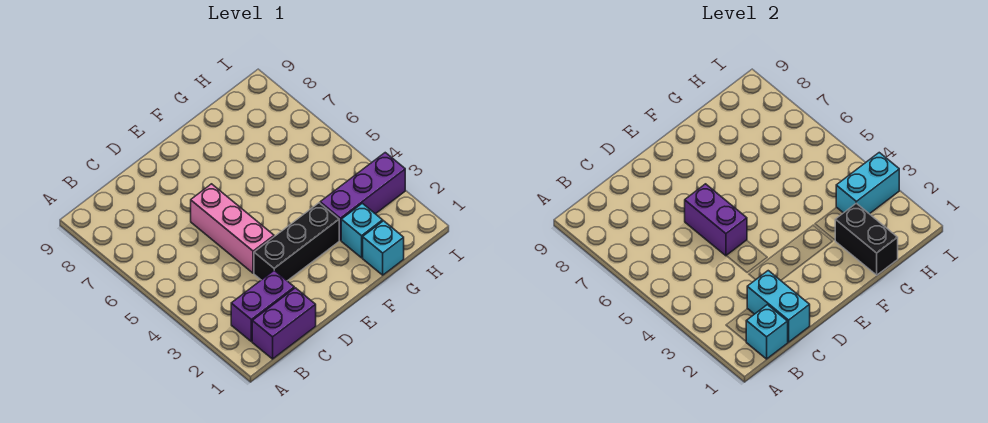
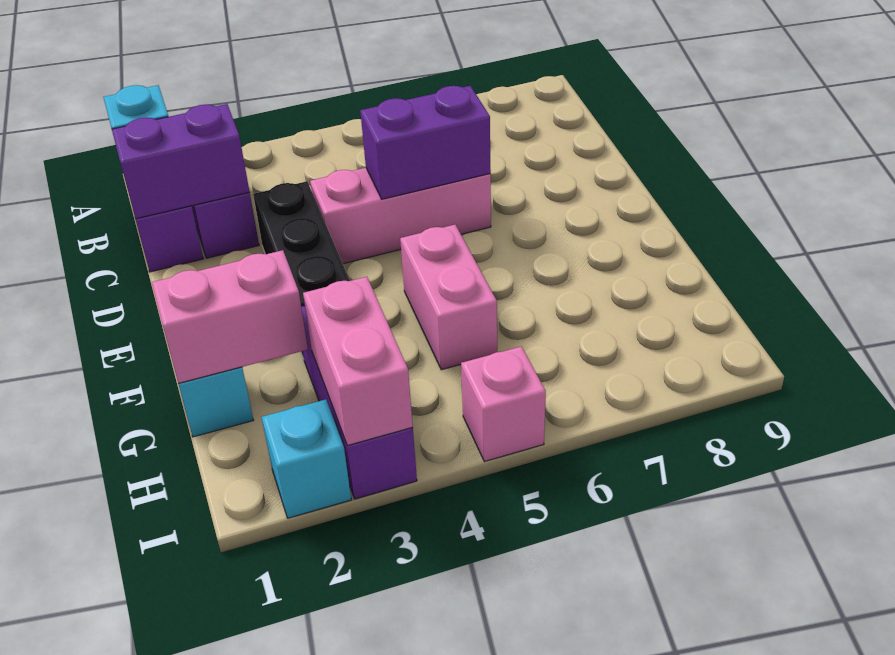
cyan brick C1:C2 level 2 -> purple brick C1:C2 level 2
none -> pink brick F5:G5 level 1
black brick G1:G2 level 2 -> pink brick G1:G2 level 2
cyan brick G2 level 1 -> cyan brick I2 level 1
cyan brick H3:I3 level 2 -> pink brick H3:I3 level 2
none -> pink brick I5 level 1

